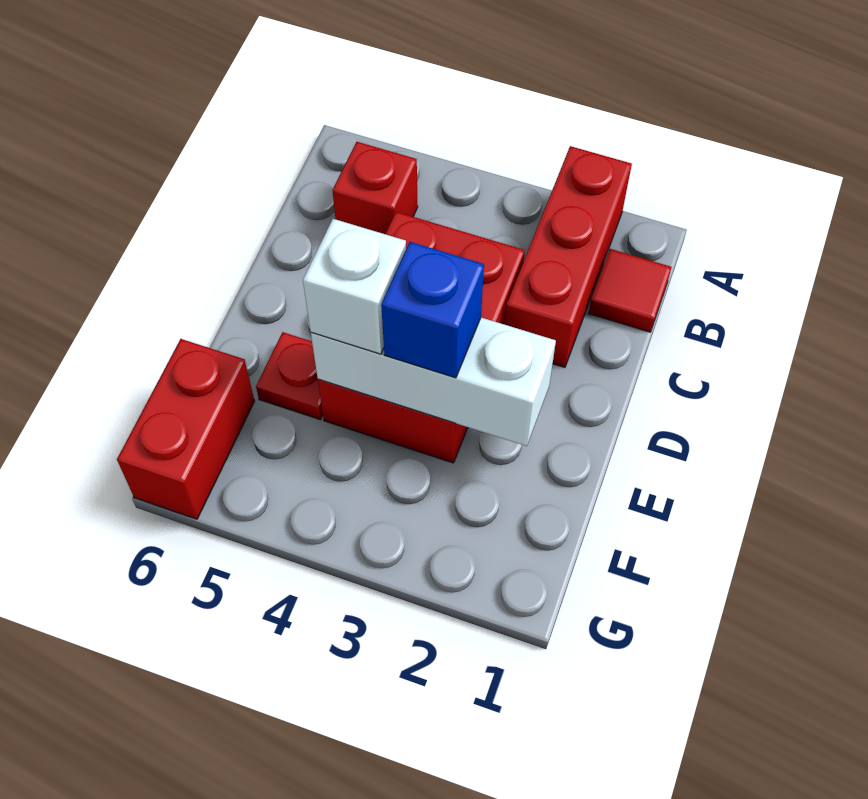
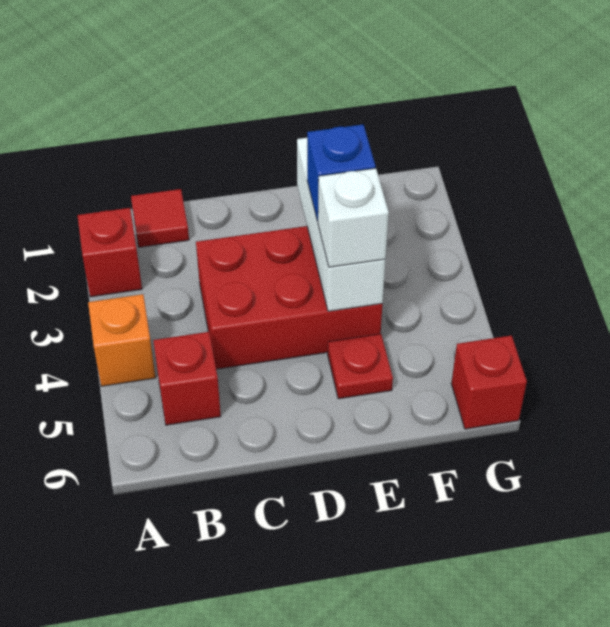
red brick A2:C2 level 1 -> red brick A2 level 1
none -> orange brick A4 level 1
red brick F6:G6 level 1 -> red brick G6 level 1

